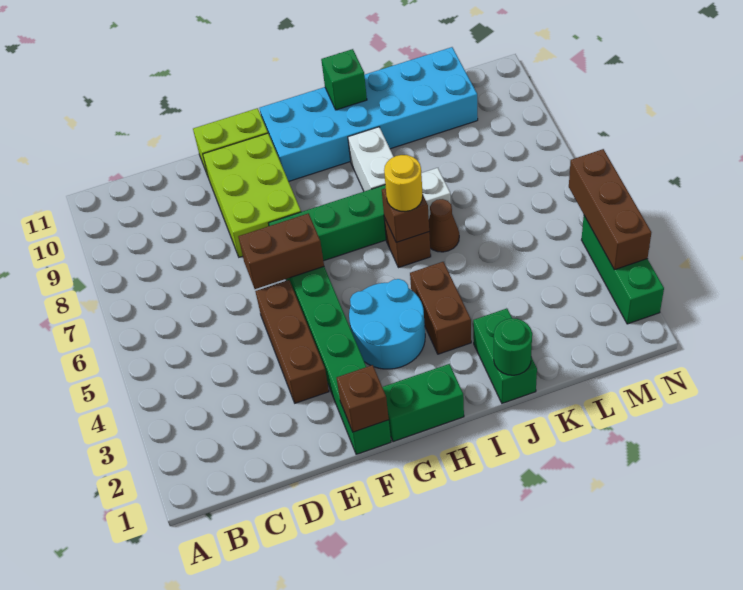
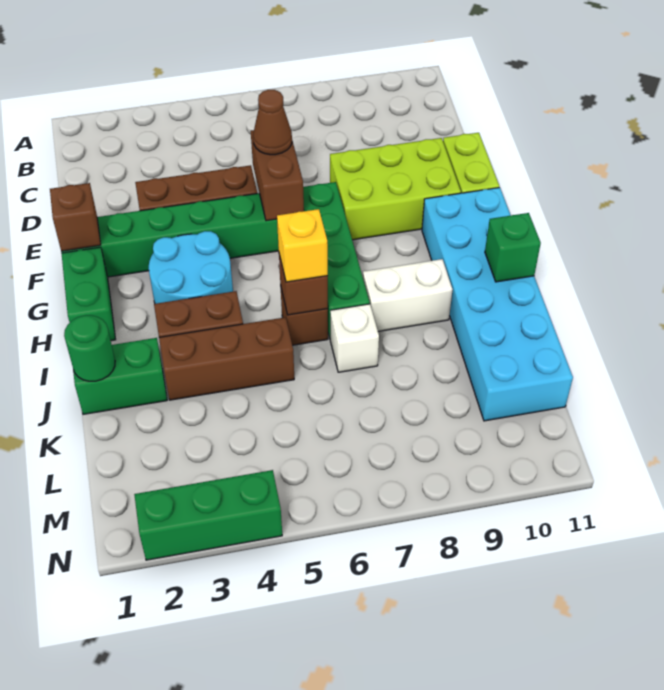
yellow round brick I6 level 3 -> yellow brick I6 level 3
brown cone J6 level 1 -> brown cone E6 level 3
brown brick N3:N5 level 2 -> brown brick J3:J5 level 1

